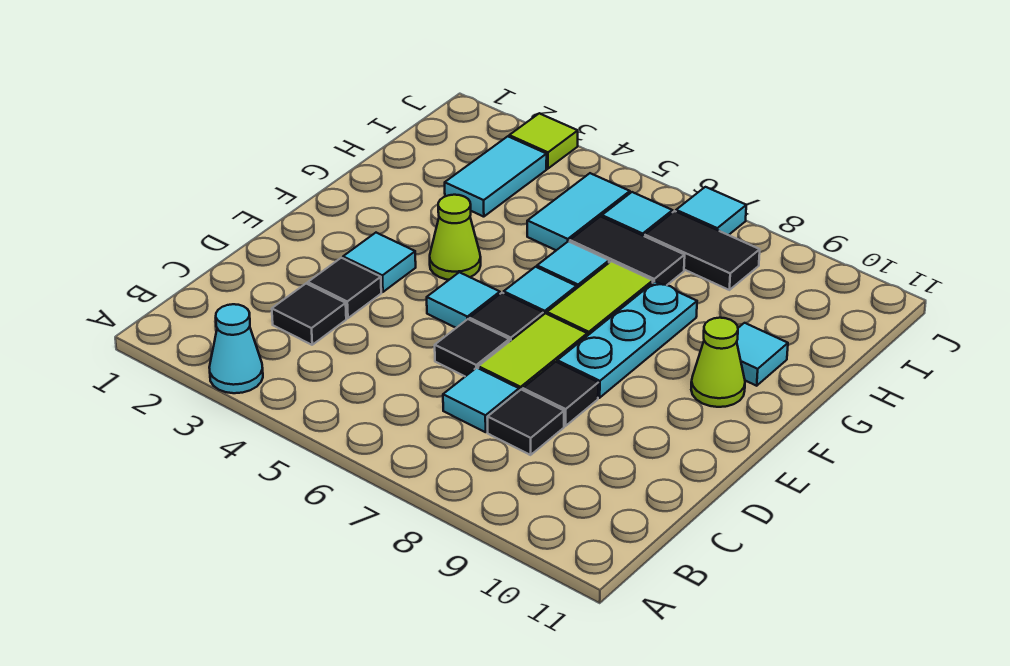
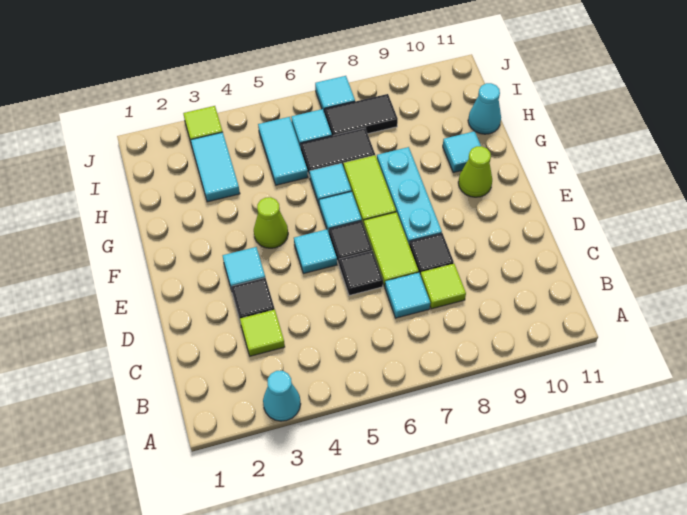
black tile C3 level 1 -> lime tile C3 level 1
black tile C8 level 1 -> lime tile C8 level 1
none -> cyan cone H11 level 1

